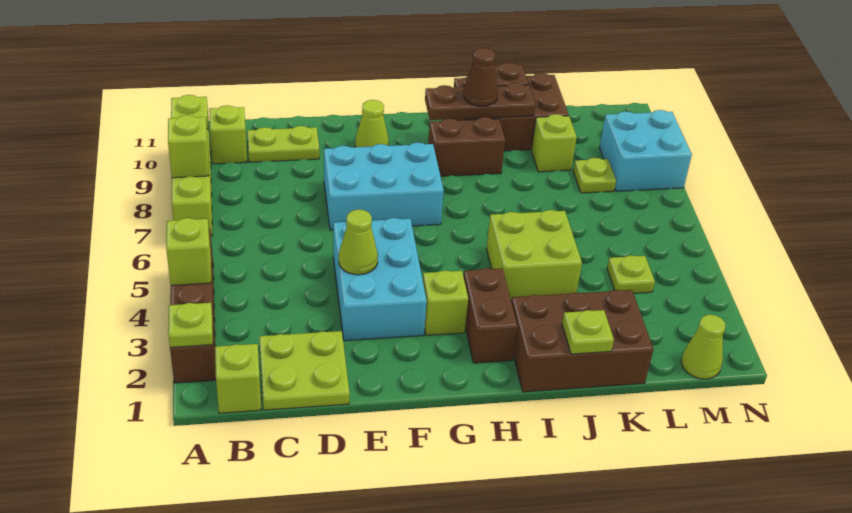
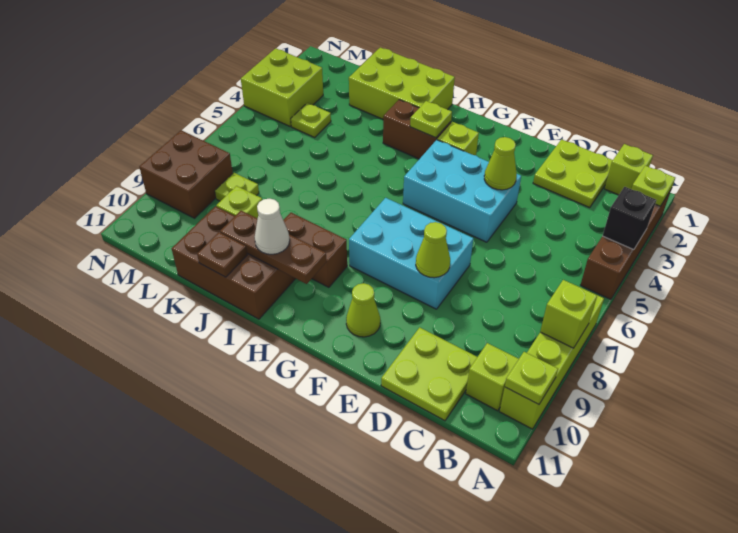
lime brick A4 level 2 -> black brick A4 level 2
lime plate C10:D10 level 1 -> lime plate C10:D11 level 1
cyan brick E3:F5 level 1 -> cyan brick E4:G5 level 1
brown brick H2:H3 level 1 -> brown brick H3:I3 level 1
brown brick I1:K2 level 1 -> lime brick I1:K2 level 1
lime brick I4:J5 level 1 -> lime brick M3:N4 level 1
brown cone I10 level 3 -> white cone I10 level 3
lime plate J1 level 2 -> lime plate H3 level 2
lime cone M1 level 1 -> lime cone E8 level 2
cyan brick M8:N9 level 1 -> brown brick M8:N9 level 1

